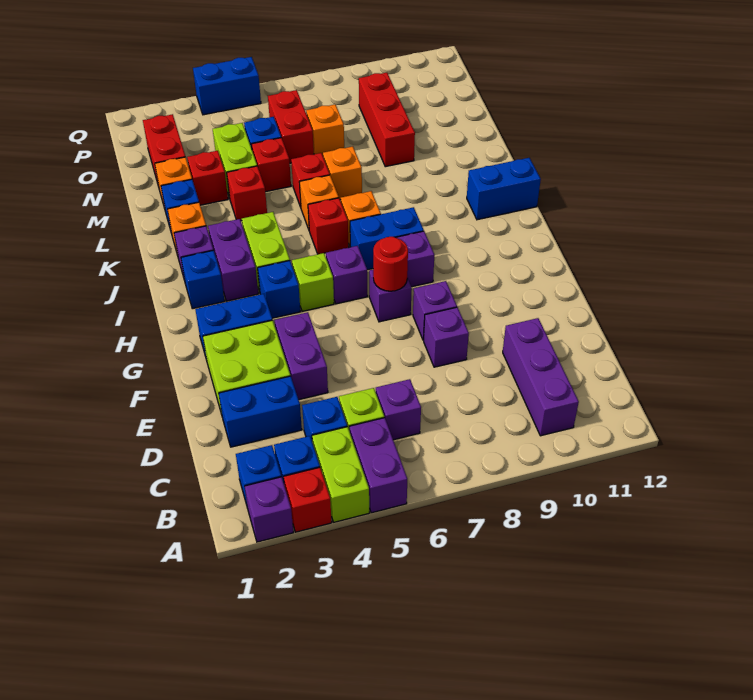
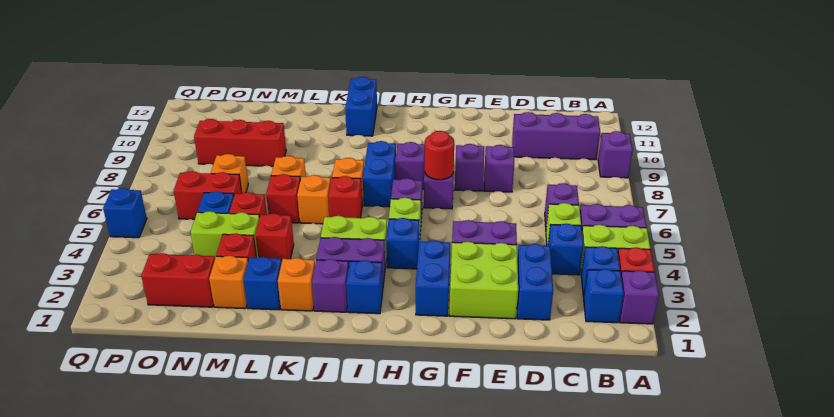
none -> purple brick A9 level 1
blue brick Q4:Q5 level 1 -> blue brick Q5 level 1

